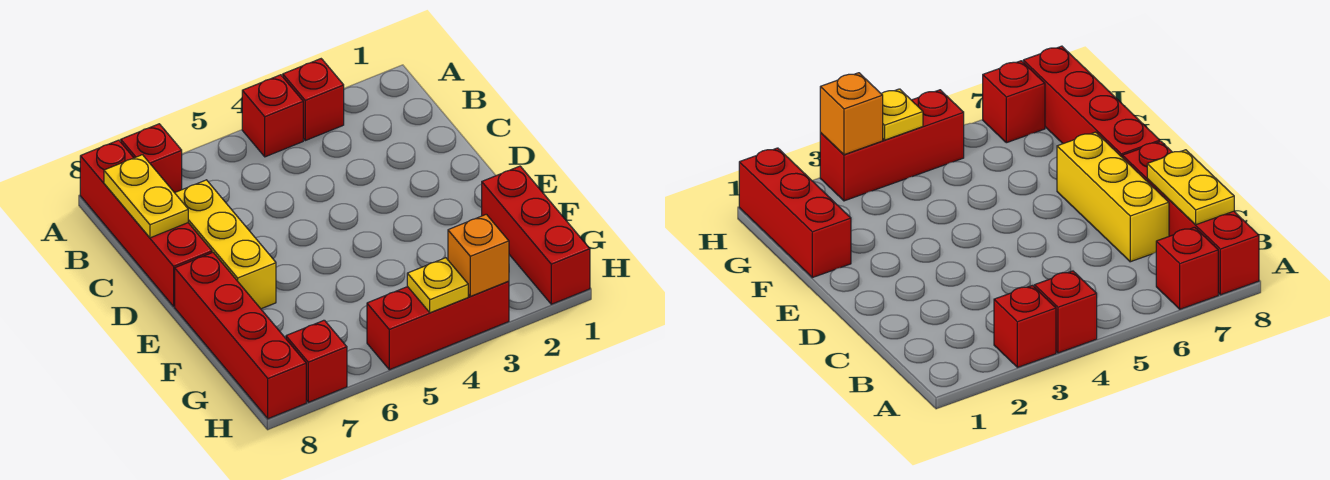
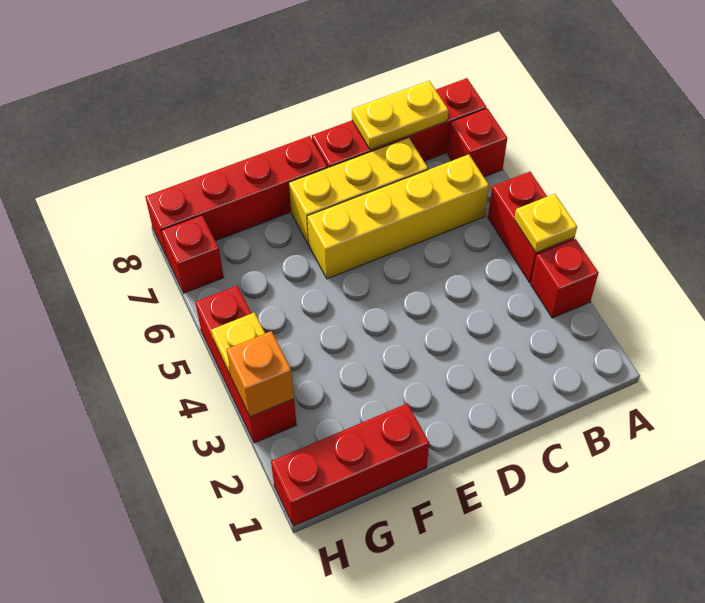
red brick A4 level 1 -> red brick A4:A5 level 1
none -> yellow plate A4 level 2
none -> yellow brick B6:E6 level 1

